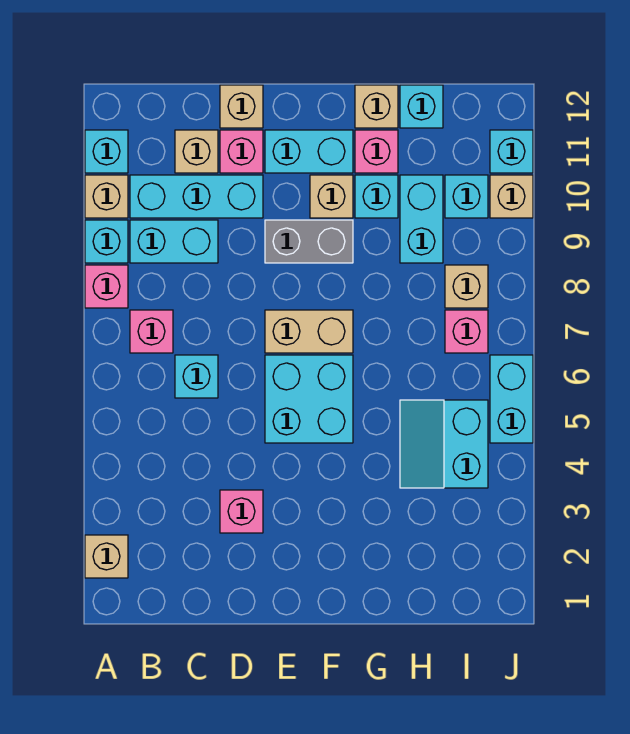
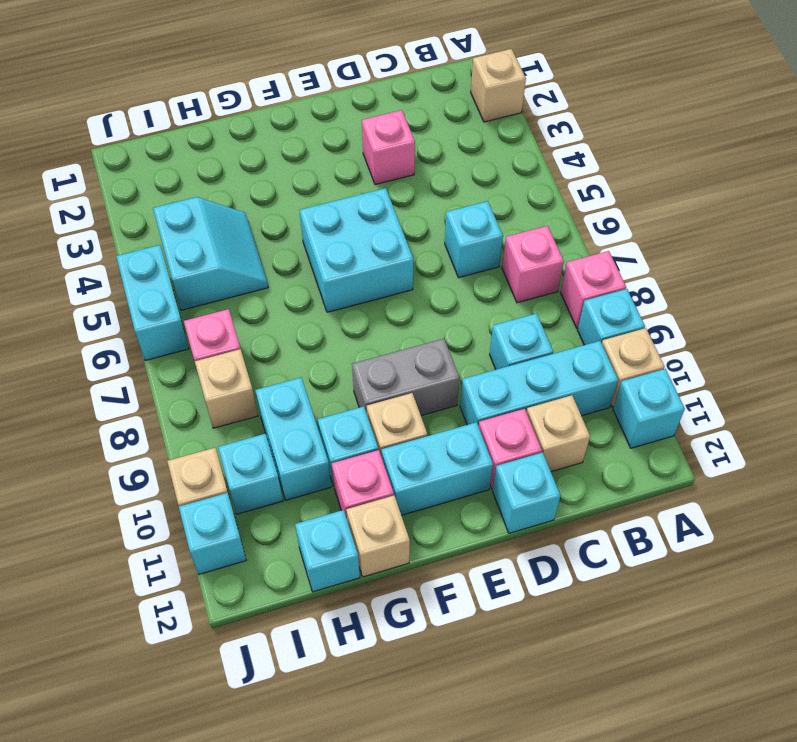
cyan brick B9:C9 level 1 -> cyan brick C9 level 1
tan brick D12 level 1 -> cyan brick D12 level 1
tan brick E7:F7 level 1 -> none

